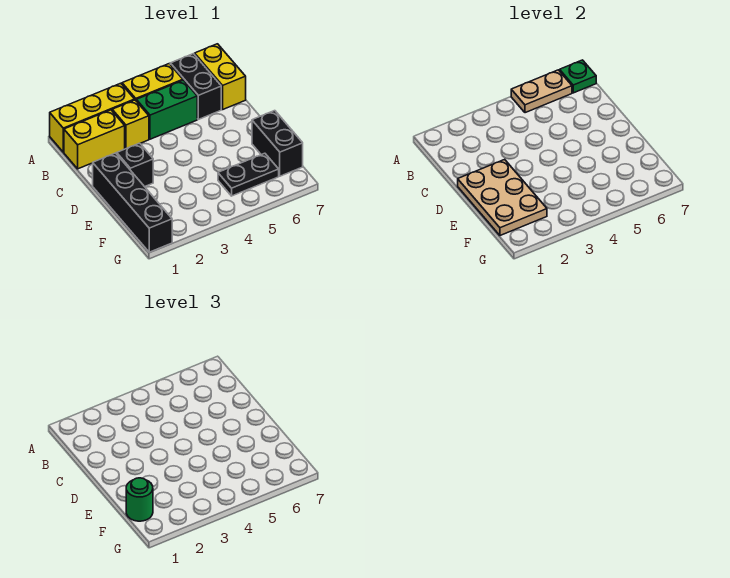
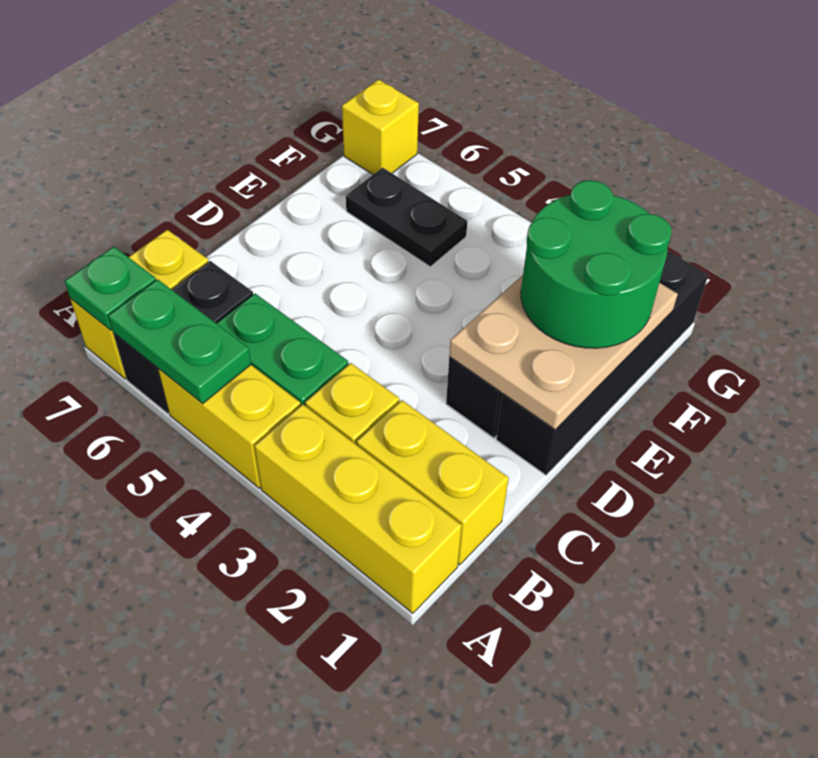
tan plate A5:A6 level 2 -> green plate A5:A6 level 2
black brick E7:F7 level 1 -> none
green round brick F1 level 3 -> green round brick E1:F2 level 3
none -> yellow brick G7 level 1

